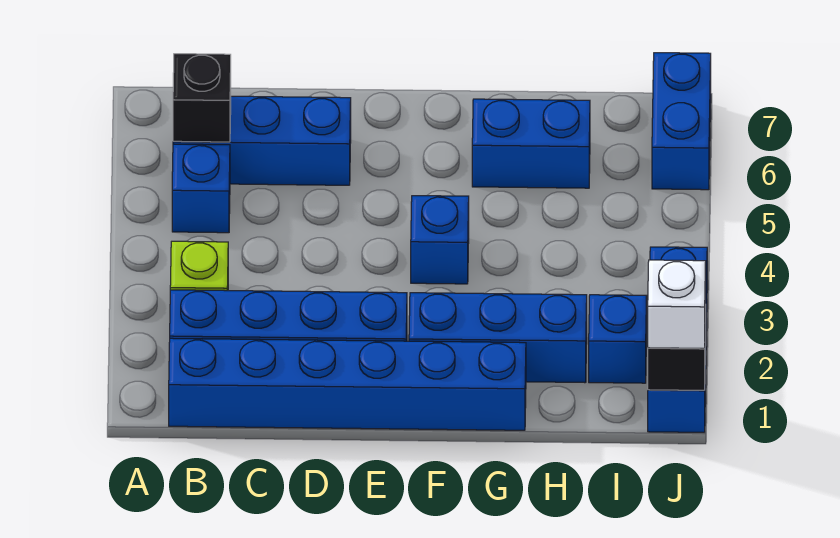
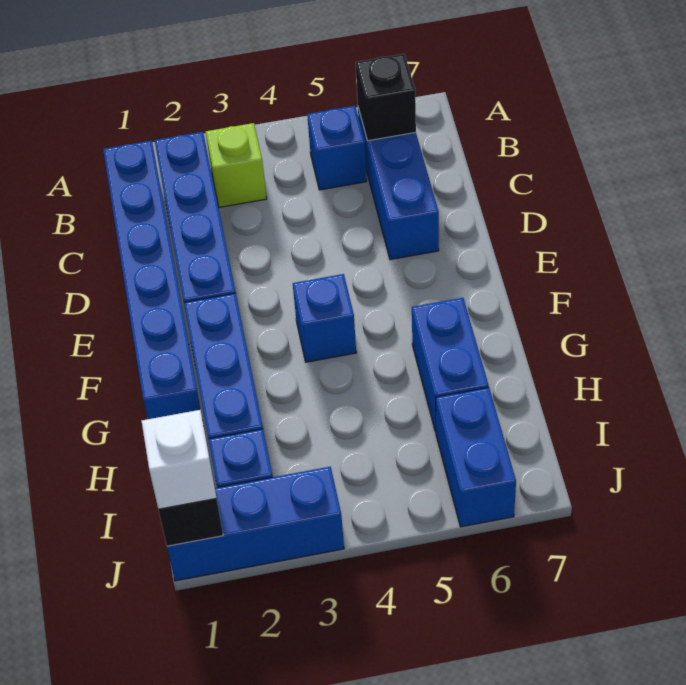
blue brick J6:J7 level 1 -> blue brick I6:J6 level 1

